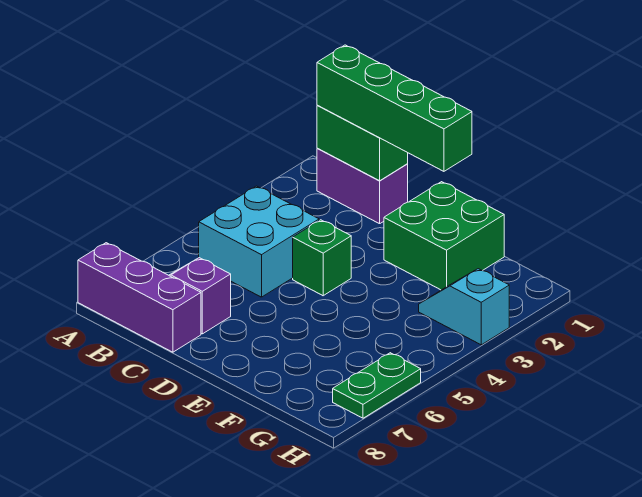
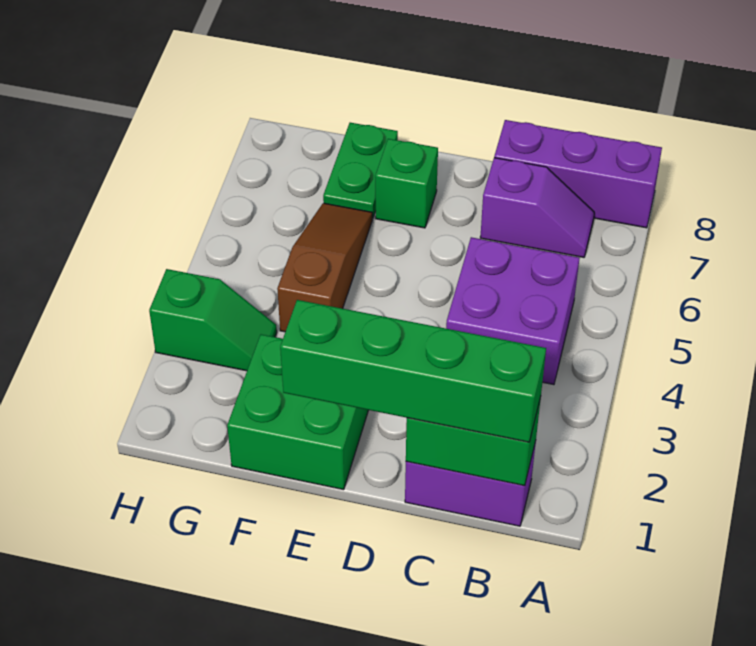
cyan brick B4:C5 level 1 -> purple brick B4:C5 level 1
green brick D4 level 1 -> green brick E7 level 1
none -> brown slope F4:F6 level 1 top 4
cyan slope G3:H3 level 1 top H -> green slope G3:H3 level 1 top H
green plate H6:H7 level 1 -> green plate F7:F8 level 1

